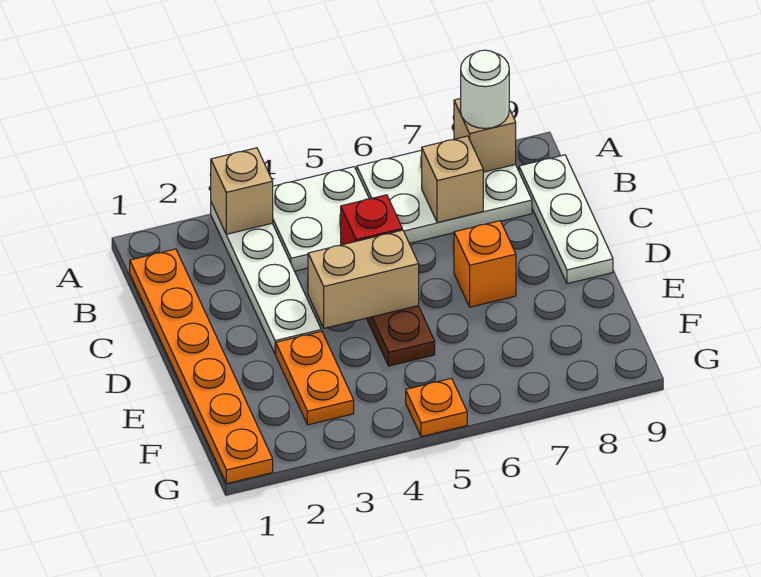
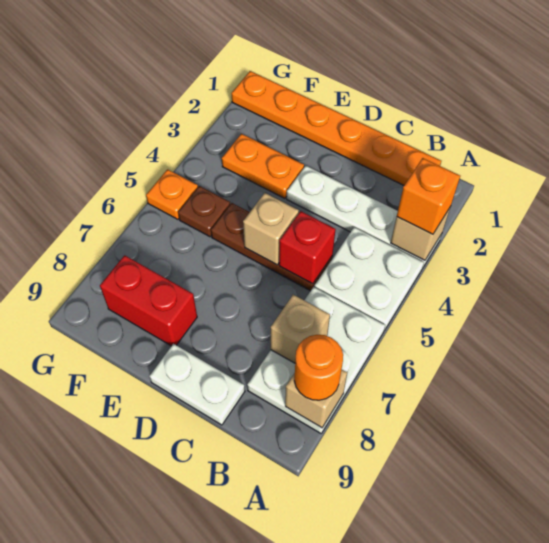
white round brick A8 level 3 -> orange round brick A8 level 3
white plate B9:D9 level 1 -> white plate C9:D9 level 1
tan brick D4:D5 level 2 -> tan brick D5 level 2
orange brick D7 level 1 -> orange brick A3 level 3
none -> red brick E8:F8 level 1
none -> brown plate F5 level 1

